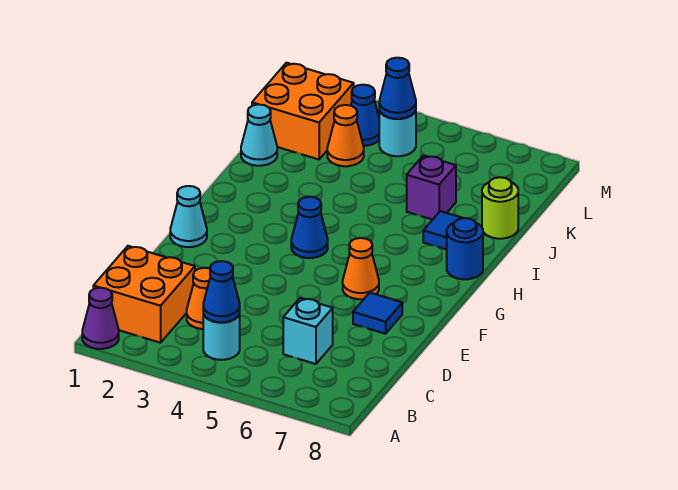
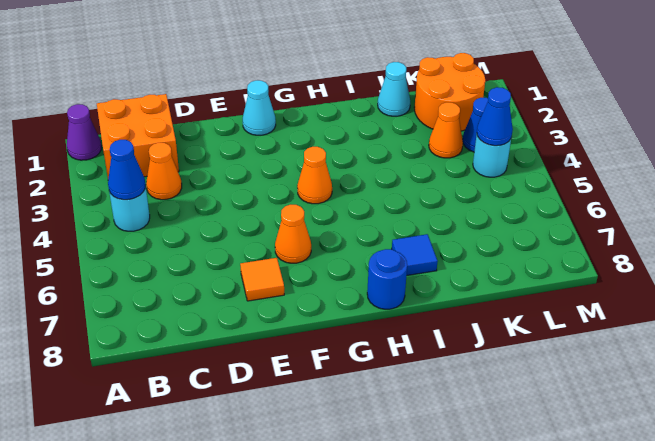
cyan brick C6 level 1 -> none
blue tile E7 level 1 -> orange tile E7 level 1
blue cone G4 level 1 -> orange cone G4 level 1
purple brick J6 level 1 -> none
lime round brick J8 level 1 -> none
orange brick K1:L2 level 1 -> orange round brick K1:L2 level 1

